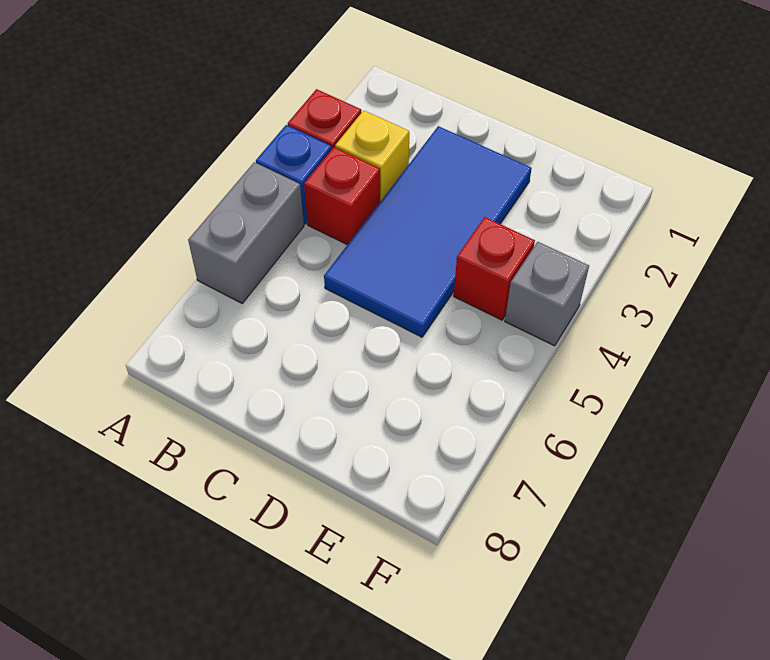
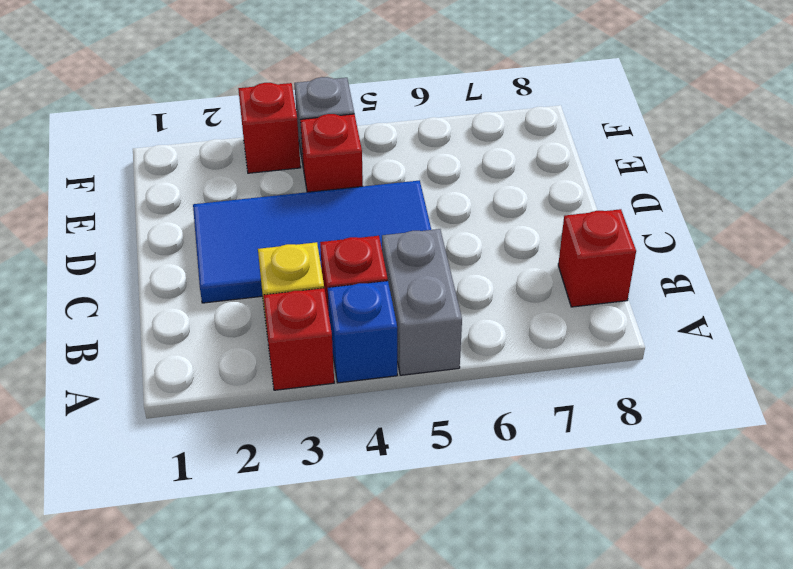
grey brick A5:A6 level 1 -> grey brick A5:B5 level 1
none -> red brick B8 level 1
none -> red brick F3 level 1

